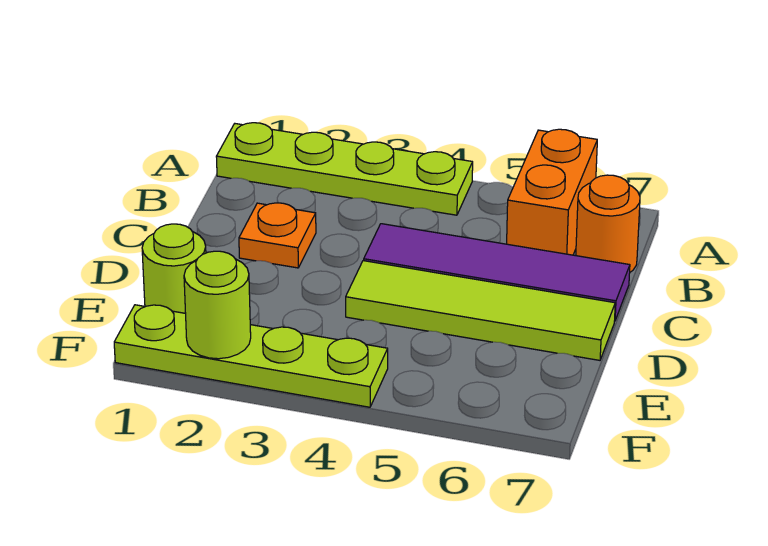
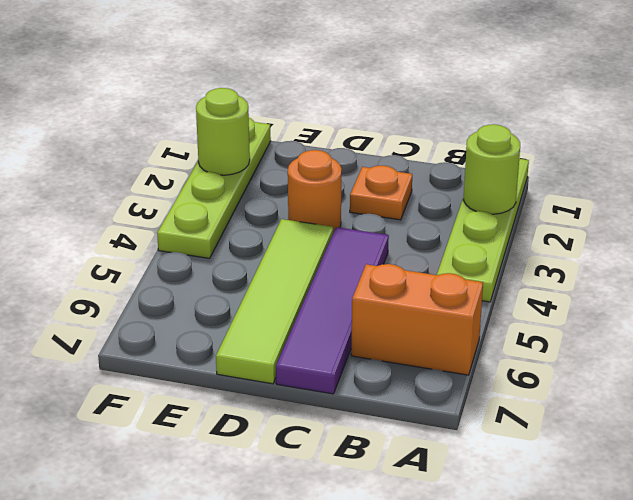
orange round brick B7 level 1 -> orange round brick D3 level 1
lime round brick E1 level 1 -> lime round brick A2 level 2

